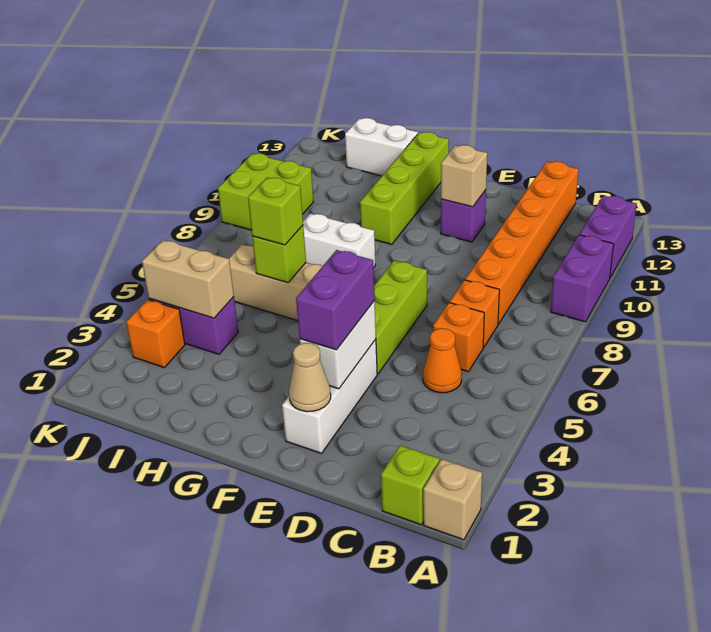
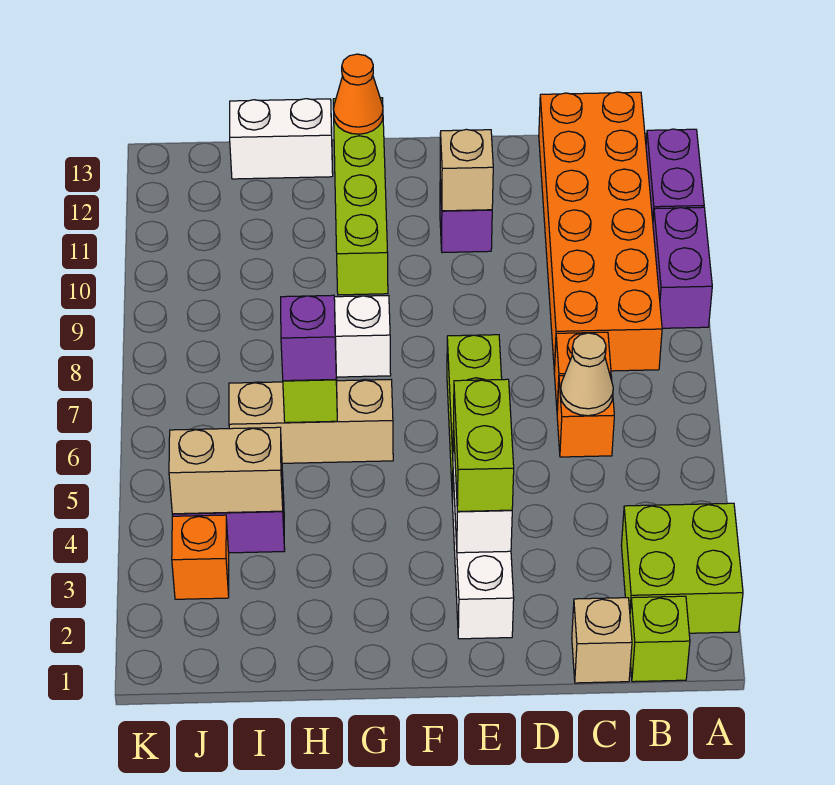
tan brick A1 level 1 -> tan brick C1 level 1
orange cone C5 level 1 -> orange cone G13 level 2
orange brick C8:C13 level 1 -> orange brick B8:C13 level 1
tan cone E2 level 2 -> tan cone C6 level 2
purple brick E3:E4 level 3 -> lime brick E3:E4 level 3
lime brick H6 level 3 -> purple brick H6 level 3
lime brick J9:K10 level 1 -> lime brick A2:B3 level 1

